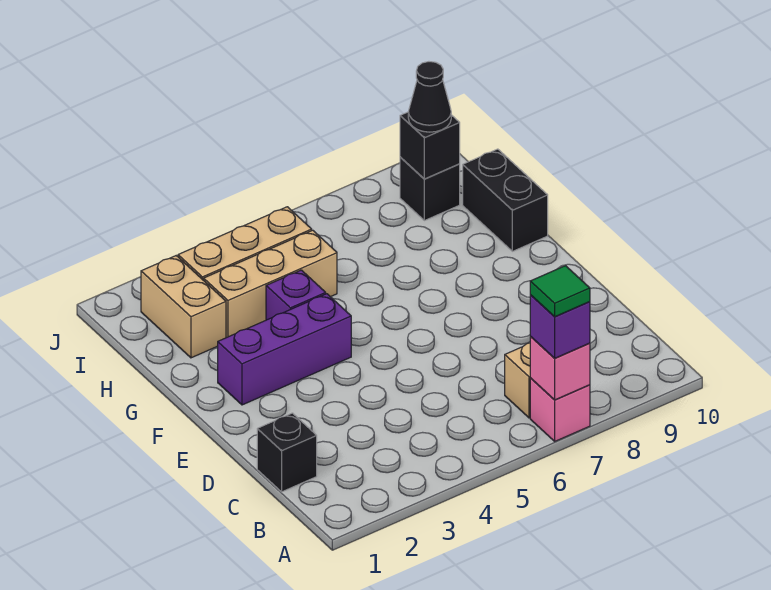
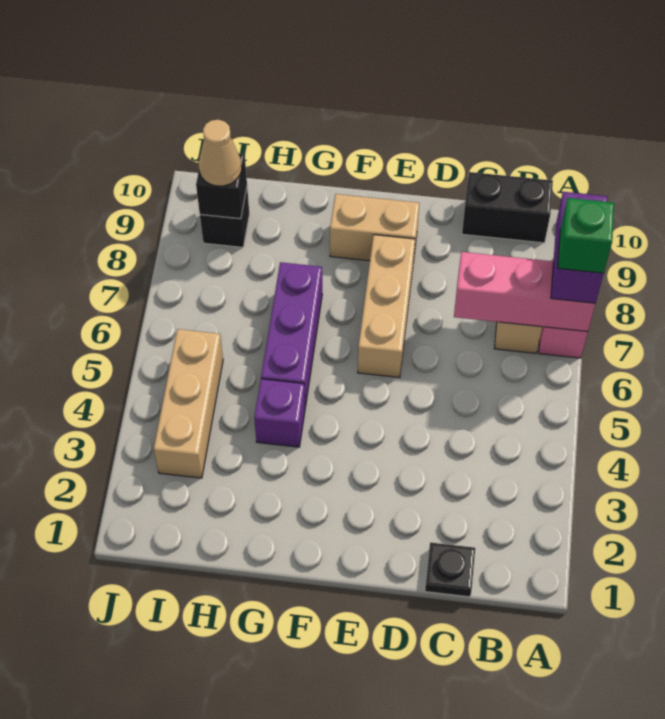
pink brick A7 level 2 -> pink brick A7:C7 level 2
purple brick A7 level 3 -> purple brick A7:A8 level 3
green tile A7 level 4 -> green brick A7 level 4
black brick C1 level 1 -> black plate C1 level 1
purple brick F2:F4 level 1 -> purple brick G5:G7 level 1
black brick G10:H10 level 1 -> black brick B10:C10 level 1
tan brick H2:I2 level 1 -> tan brick E9:F9 level 1
tan brick H3:H5 level 1 -> tan brick E6:E8 level 1
black cone I9 level 3 -> tan cone I9 level 3

